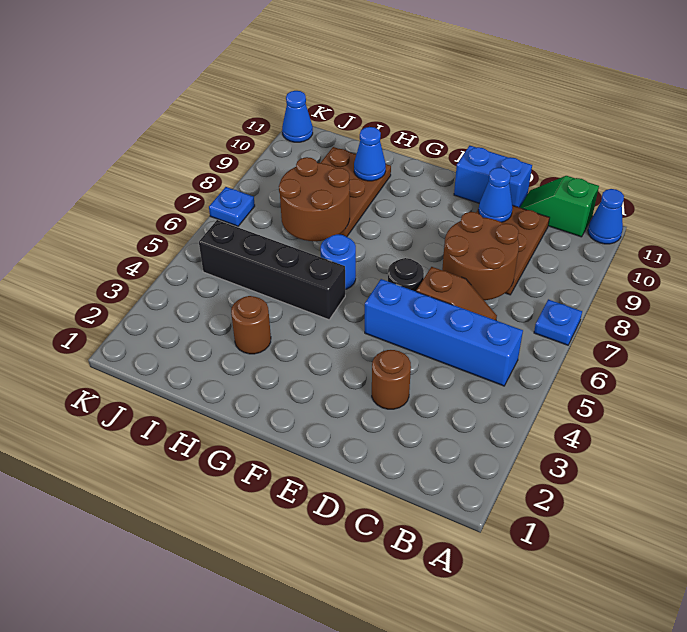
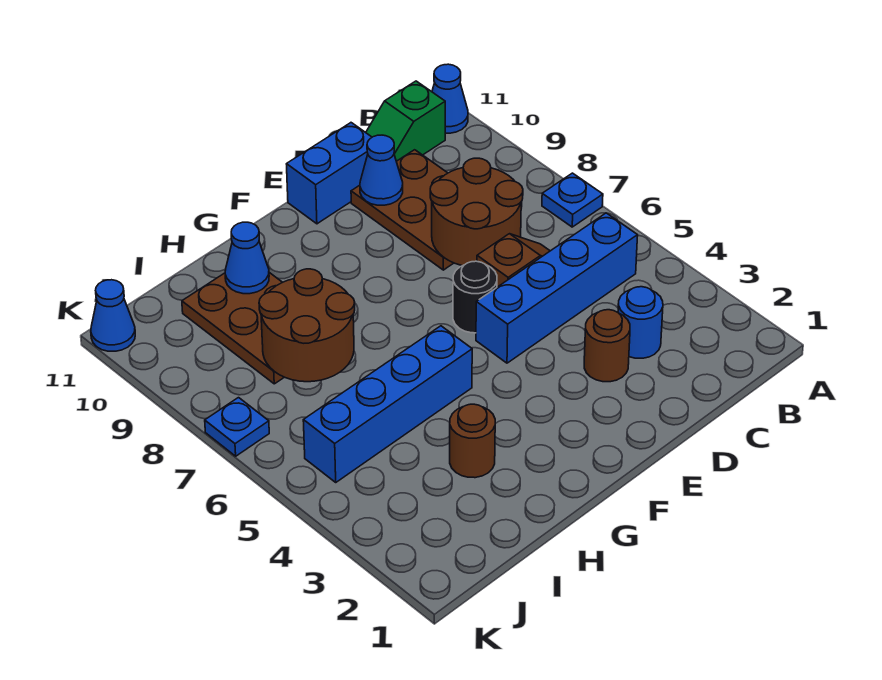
black brick G5:J5 level 1 -> blue brick G5:J5 level 1
blue round brick G6 level 1 -> blue round brick C3 level 1

